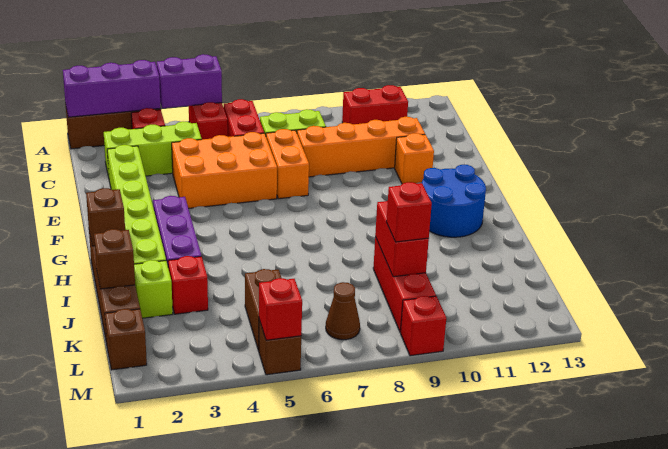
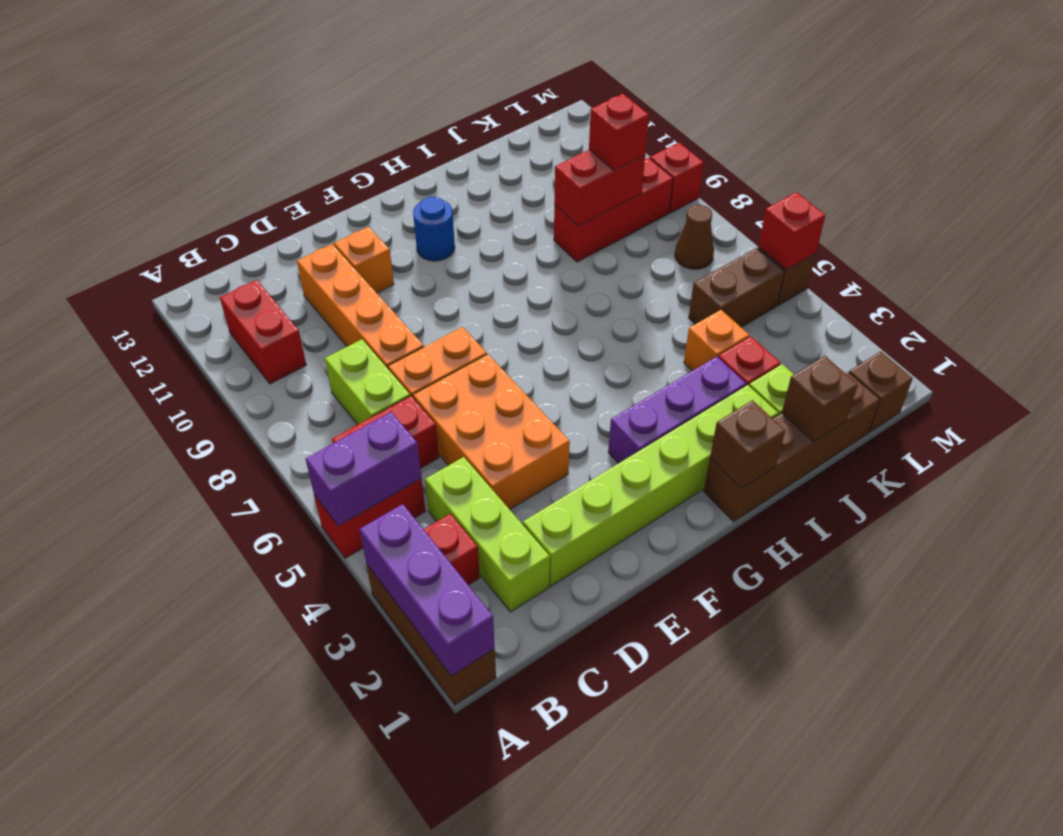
purple brick A4:A5 level 2 -> purple brick A5:B5 level 2
blue round brick G11:H12 level 1 -> blue round brick G11 level 1
none -> orange brick J4 level 1

